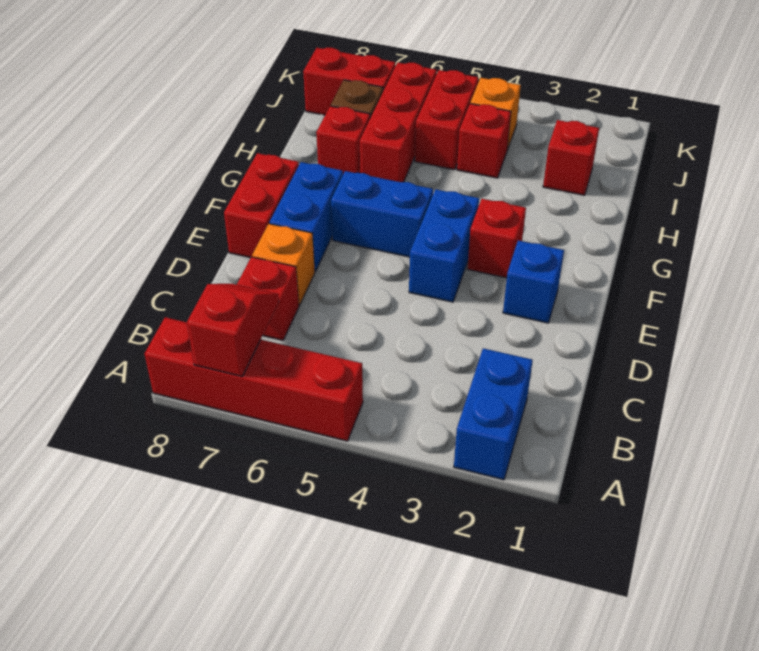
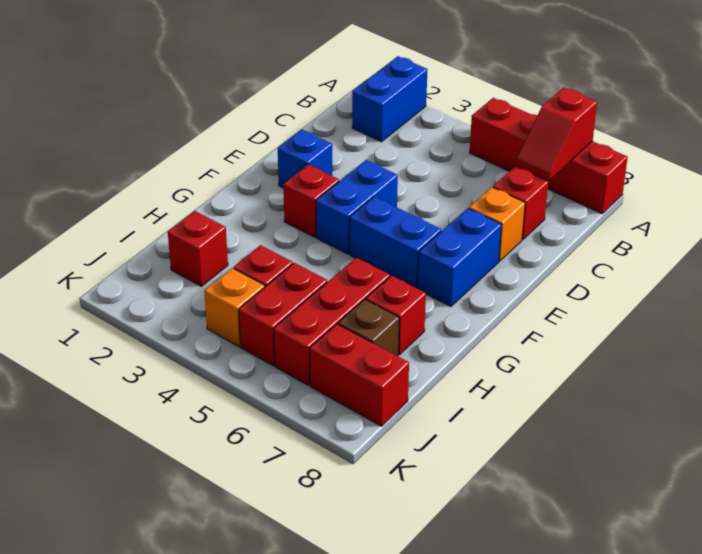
red brick E8:F8 level 1 -> none

